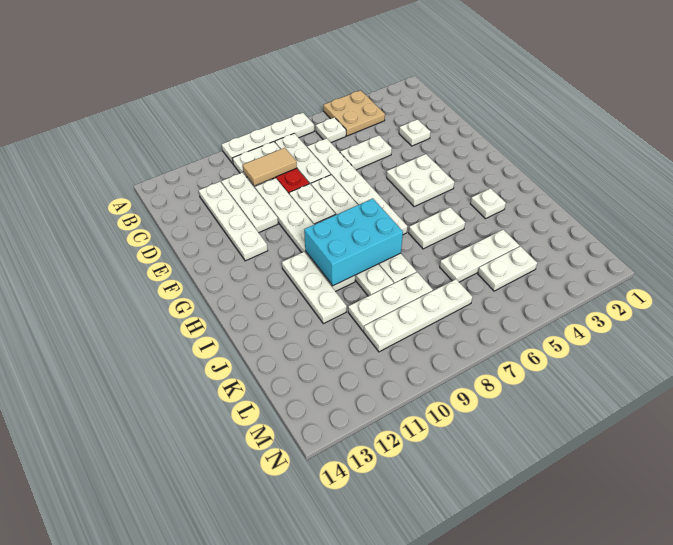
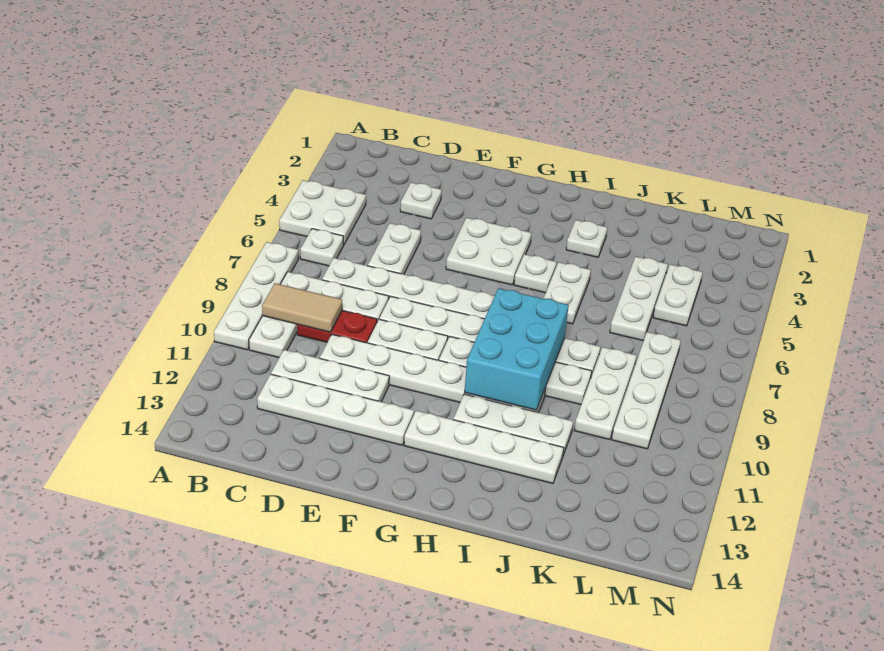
tan plate A4:B5 level 1 -> white plate A4:B5 level 1
tan tile C9:C10 level 2 -> tan tile B9:C9 level 2
none -> white plate G12:J12 level 1
none -> white plate H5 level 1

